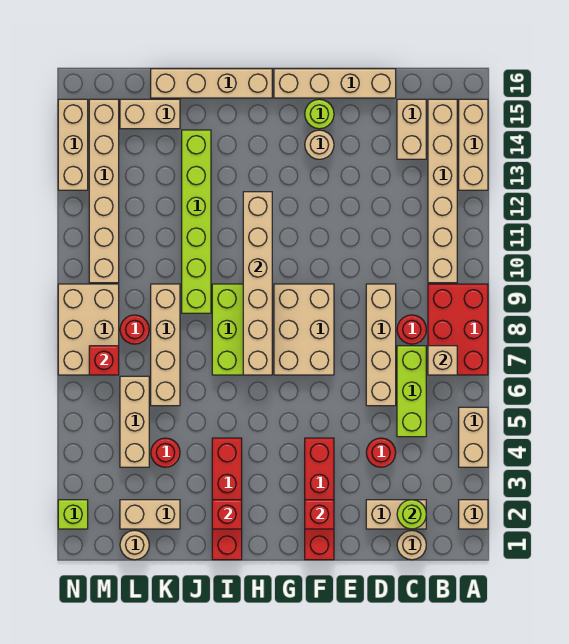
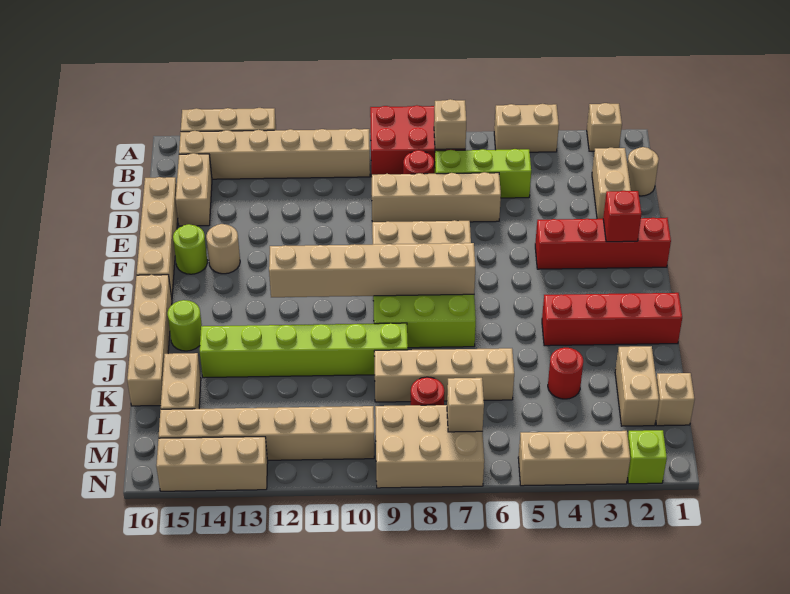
lime round brick C2 level 2 -> lime round brick I15 level 1
tan brick C14:C15 level 1 -> tan brick C15:D15 level 1
red round brick D4 level 1 -> none
red brick I2 level 2 -> none
tan round brick L1 level 1 -> tan brick L1 level 1
tan brick L4:L6 level 1 -> tan brick N3:N5 level 1
red brick M7 level 2 -> tan brick M7 level 2

